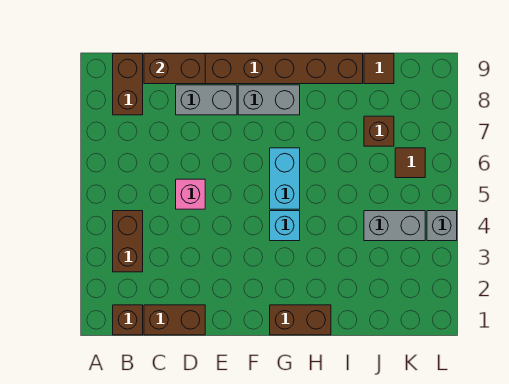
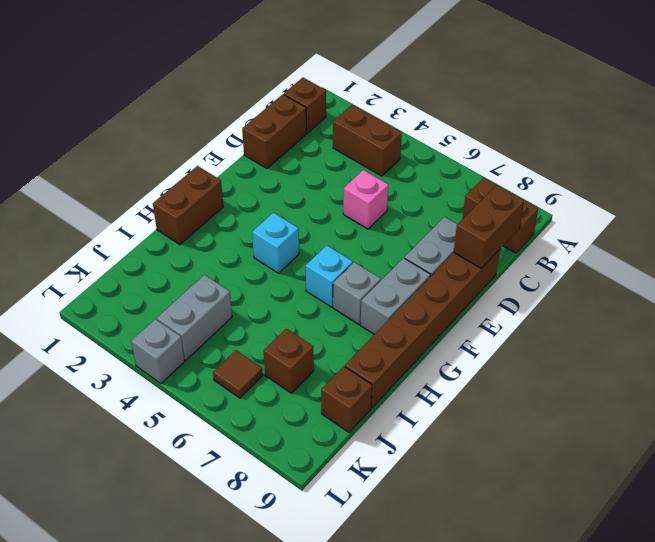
cyan brick G5:G6 level 1 -> cyan brick G6 level 1
none -> grey brick G7 level 1
brown tile J9 level 1 -> brown brick J9 level 1

